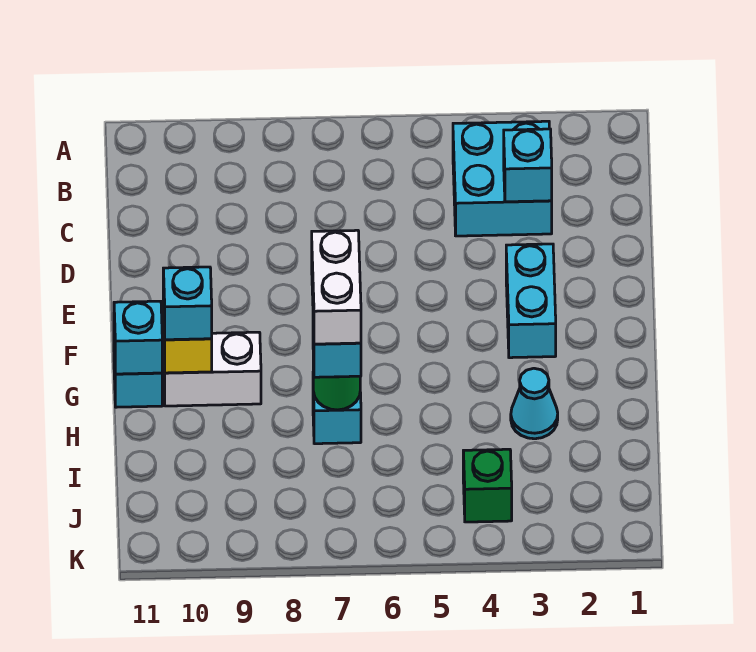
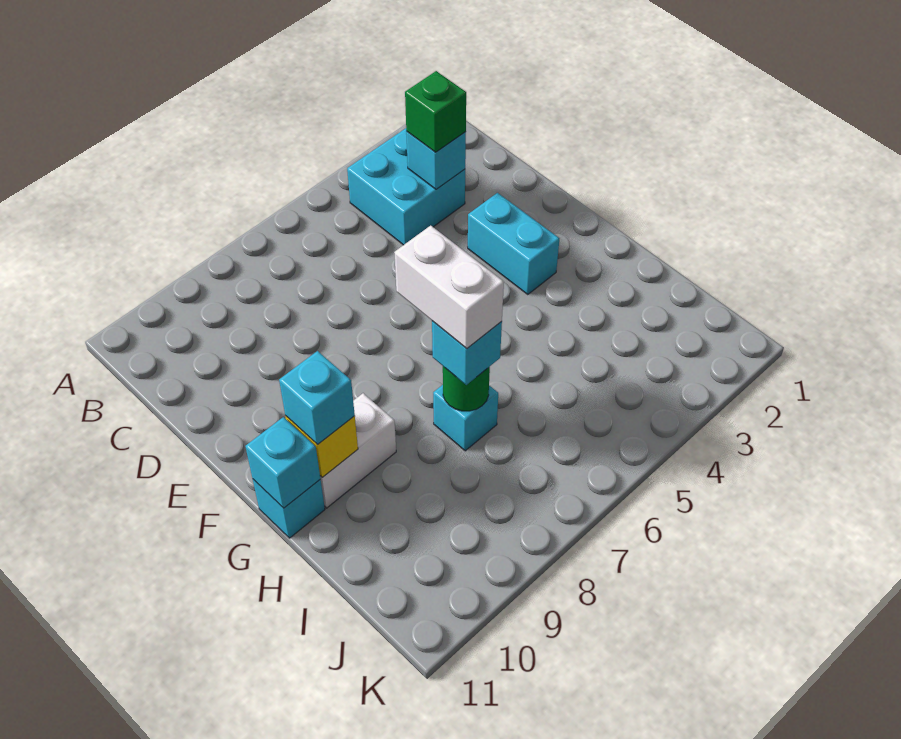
cyan cone H3 level 1 -> none
green brick J4 level 1 -> green brick C3 level 3

